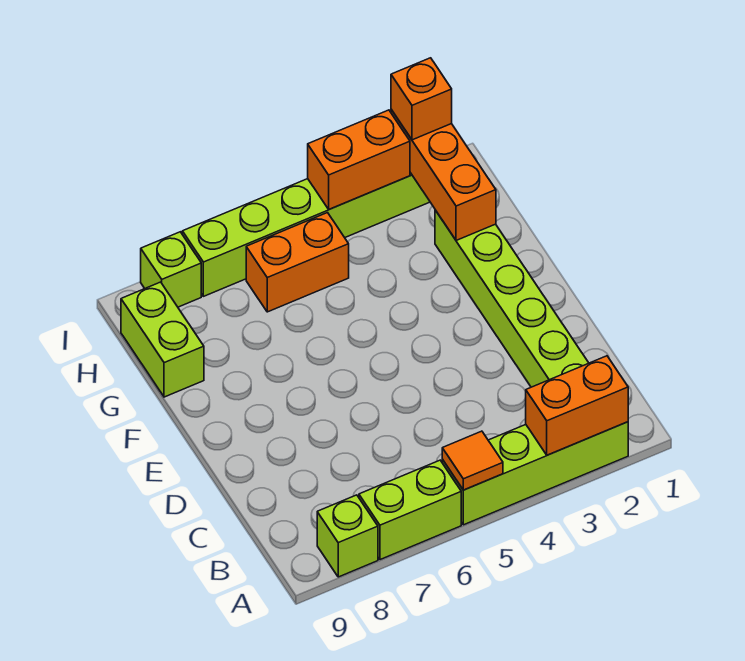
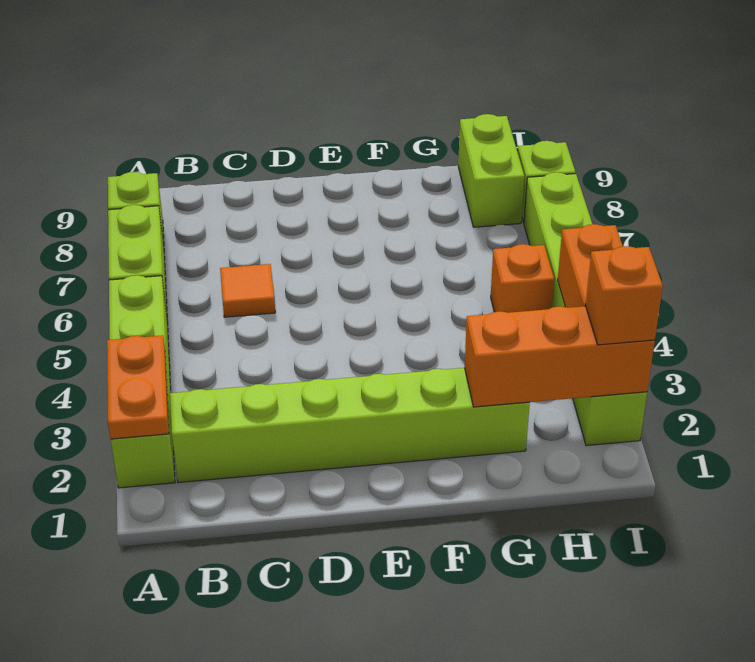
orange brick A2:A3 level 2 -> orange plate A2:A3 level 2
orange tile A5 level 2 -> orange tile C6 level 1
lime brick G9:H9 level 1 -> lime brick H8:H9 level 1
orange brick H5:H6 level 1 -> orange brick H5 level 1

